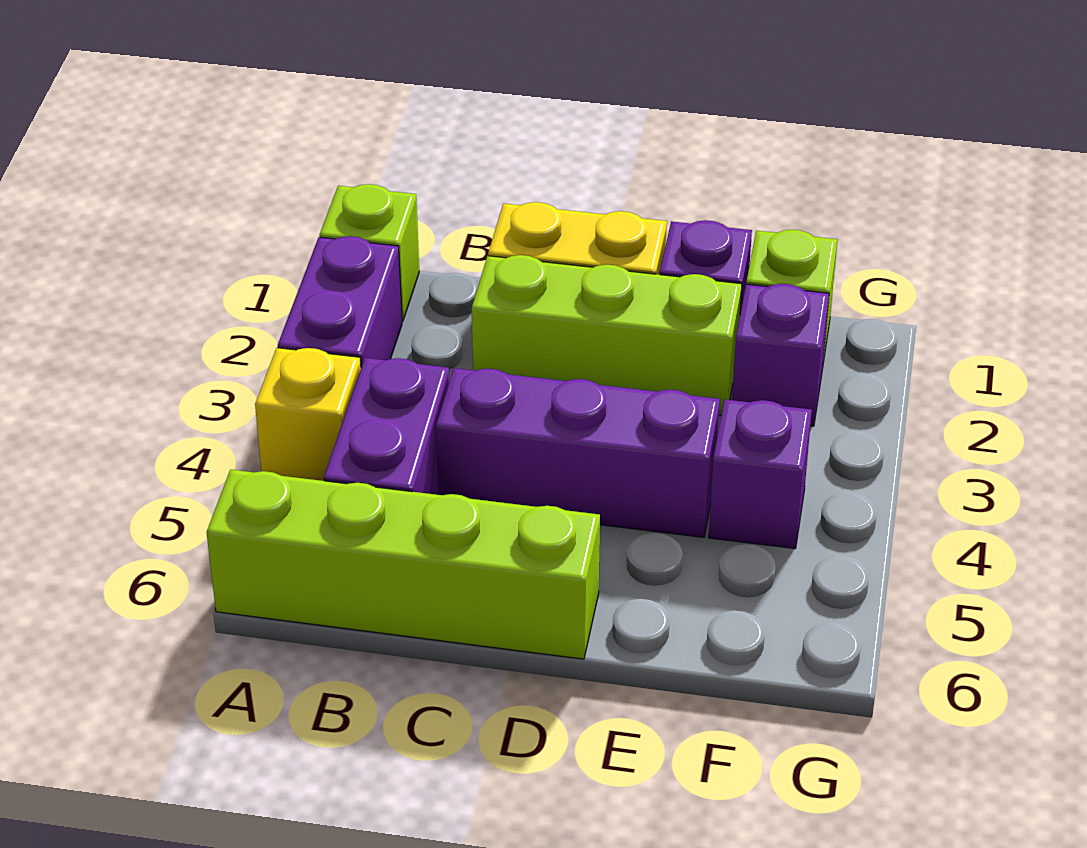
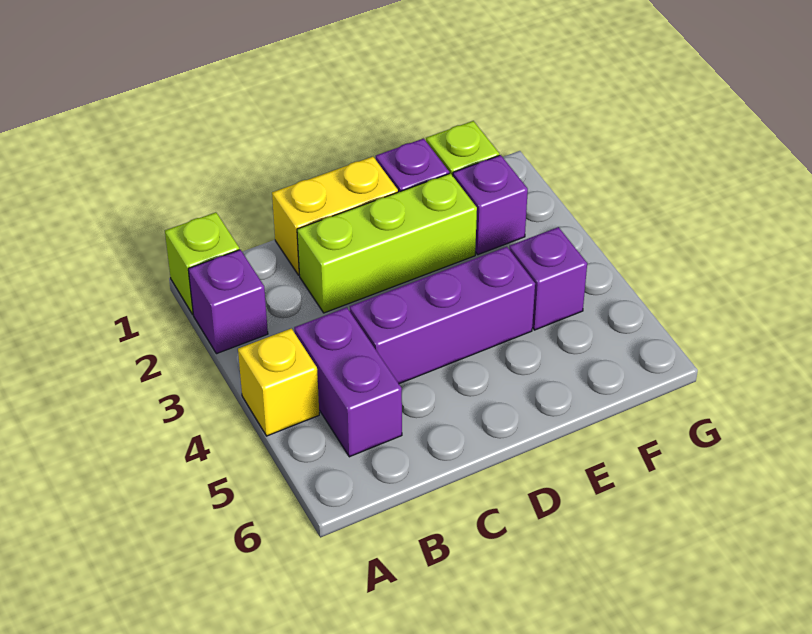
purple brick A2:A3 level 1 -> purple brick A2 level 1
lime brick A6:D6 level 1 -> none

